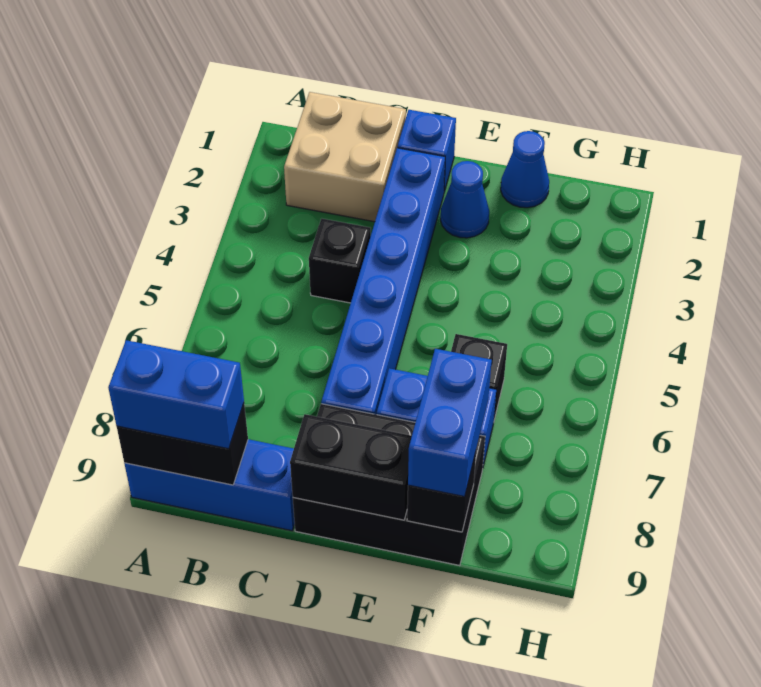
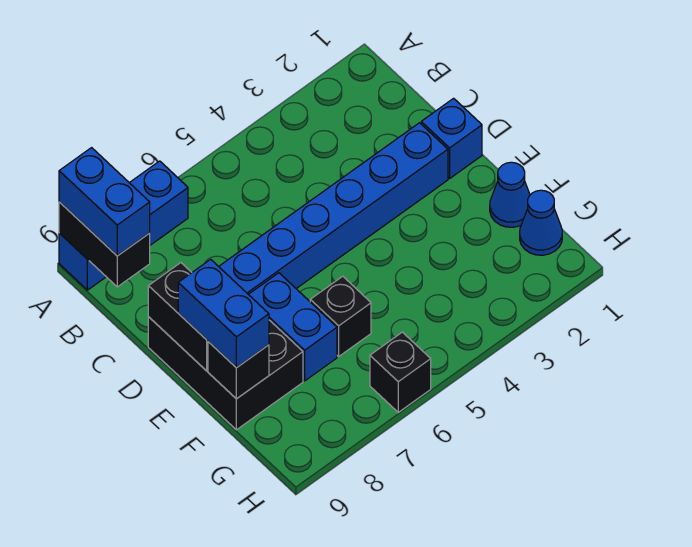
blue brick A9:C9 level 1 -> blue brick A7:A9 level 1
tan brick B1:C2 level 1 -> none
black brick C4 level 1 -> black brick H6 level 1
blue cone E2 level 1 -> blue cone G1 level 1
blue brick F8:F9 level 3 -> blue brick E9:F9 level 3

